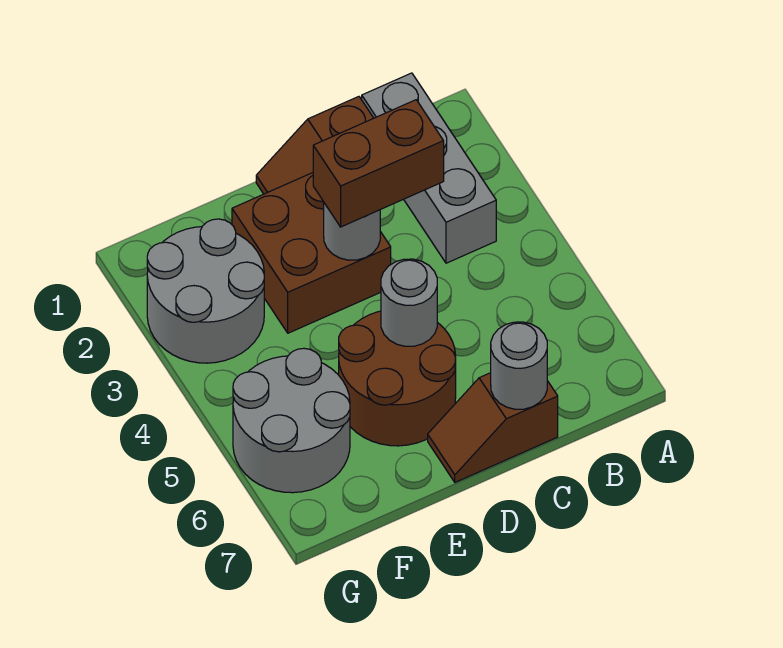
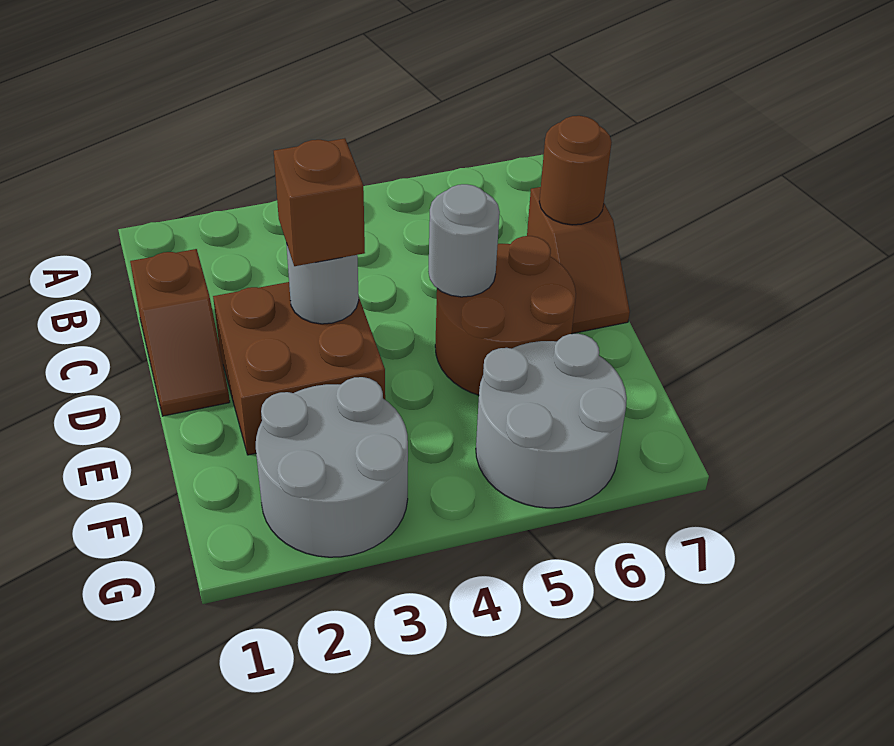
grey brick B1:B3 level 1 -> none
brown brick C3:D3 level 3 -> brown brick D3 level 3
grey round brick C7 level 2 -> brown round brick C7 level 2

